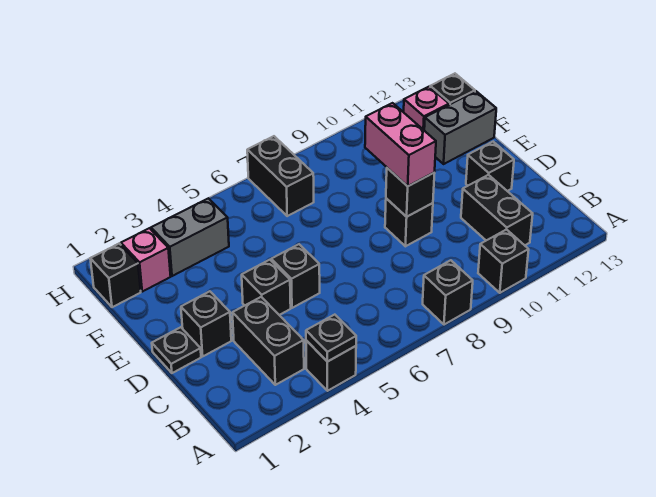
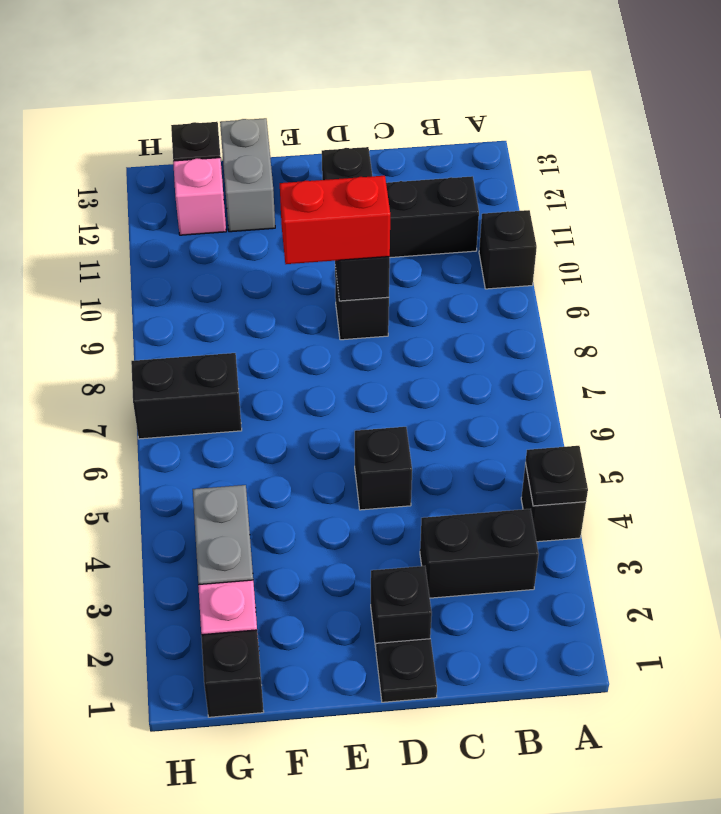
black brick A8 level 1 -> none
black brick D4 level 1 -> none
pink brick D9:E9 level 3 -> red brick D9:E9 level 3

